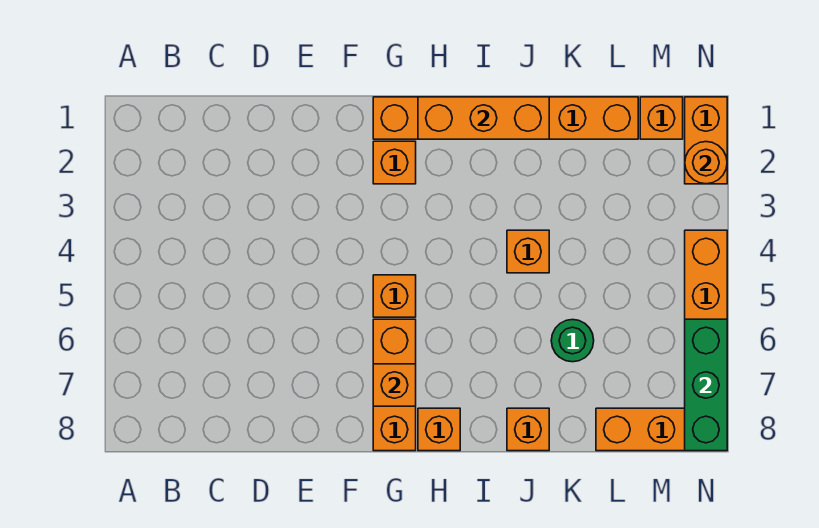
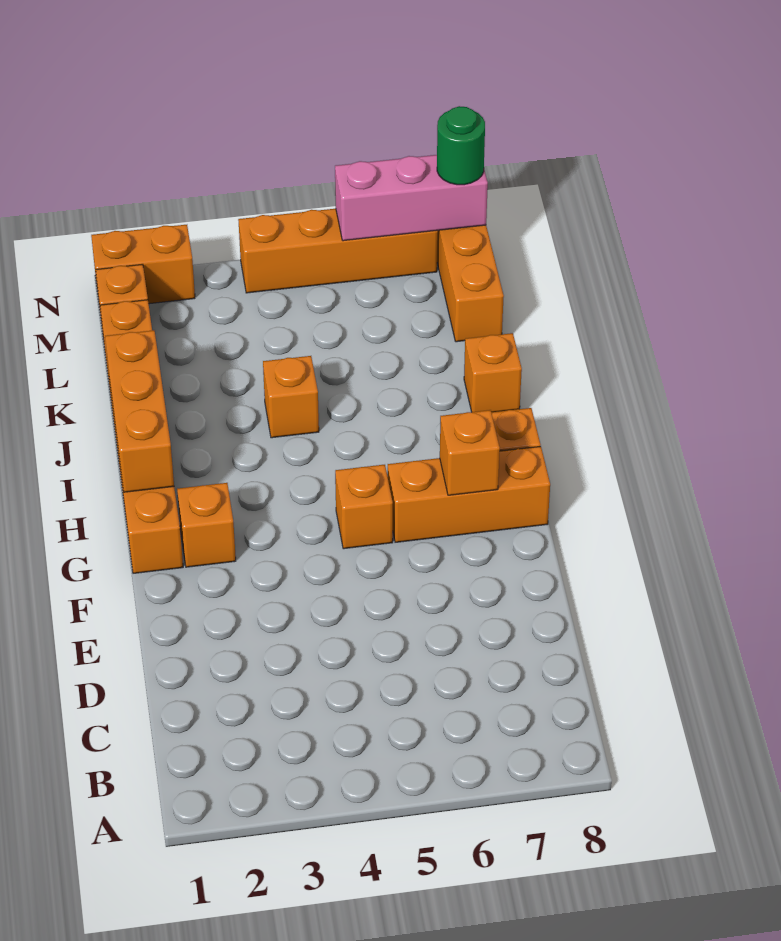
green round brick K6 level 1 -> green round brick N8 level 3
orange round brick N2 level 2 -> none
green brick N6:N8 level 2 -> pink brick N6:N8 level 2

